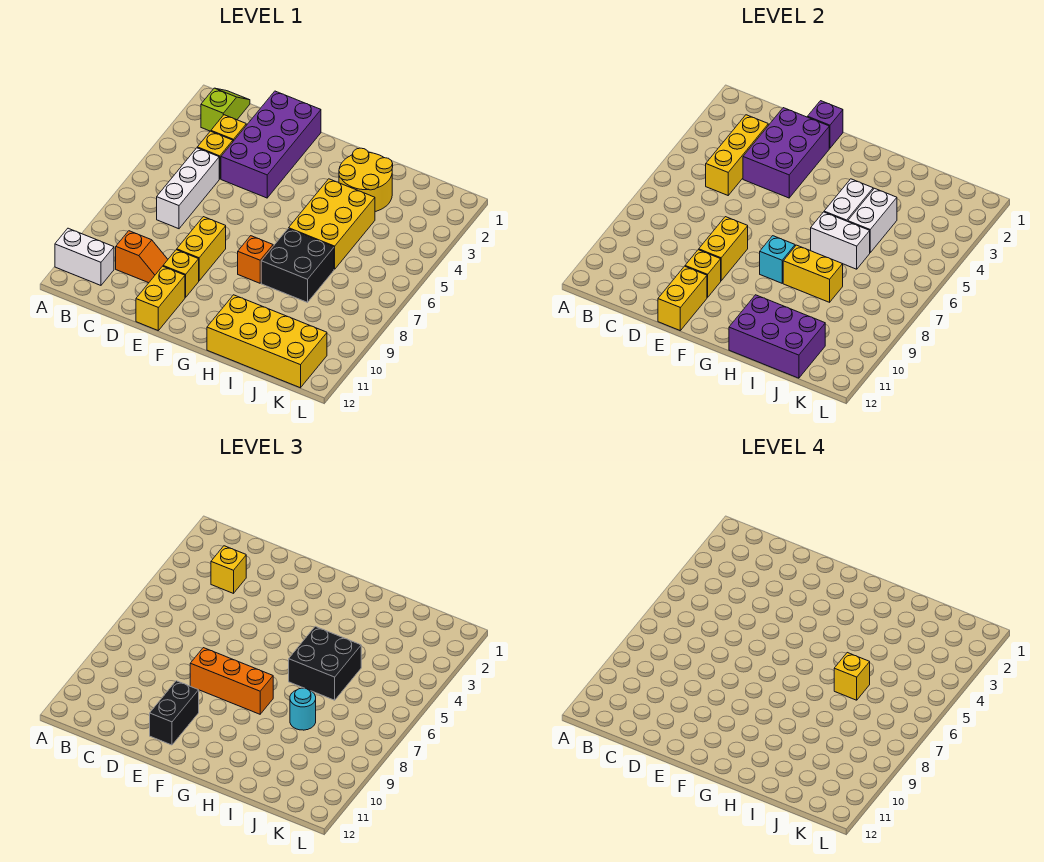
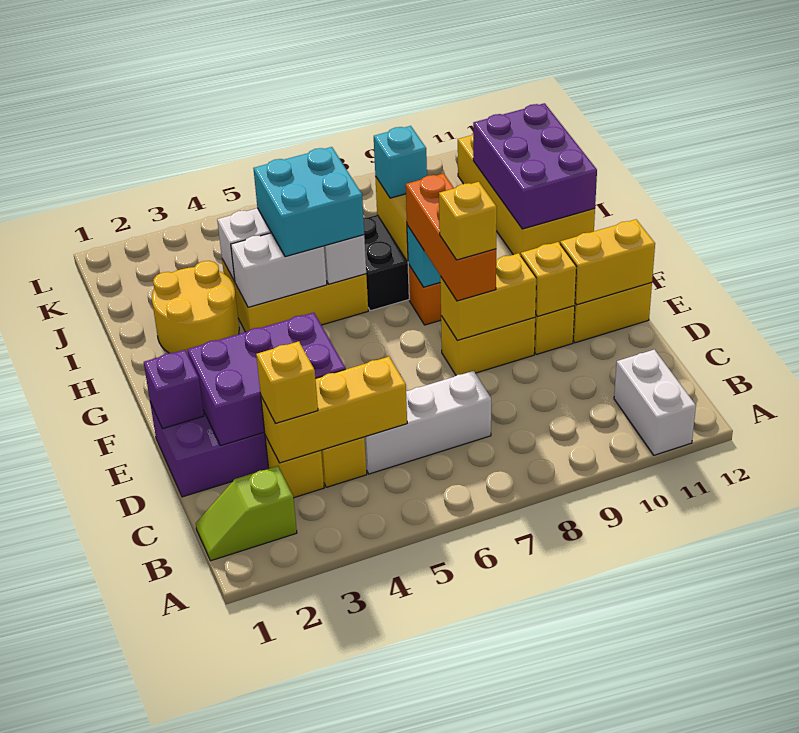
orange slope C10:D10 level 1 top C -> none
black brick E10:E11 level 3 -> none
black brick H5:I6 level 3 -> cyan brick H5:I6 level 3
yellow brick I6 level 4 -> yellow brick E8 level 4
cyan round brick I8 level 3 -> cyan brick I8 level 3

